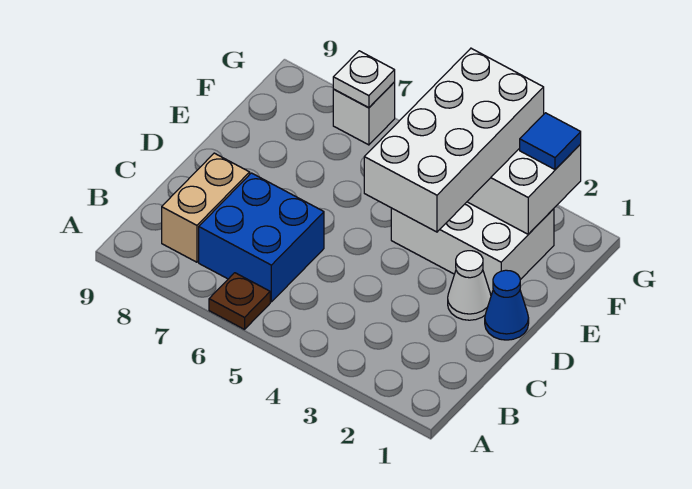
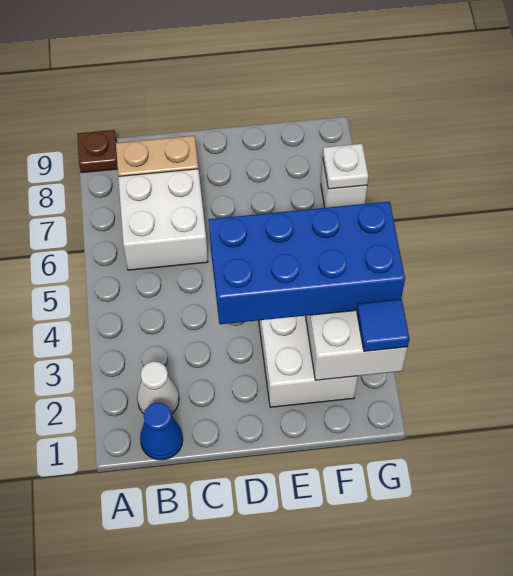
brown plate A6 level 1 -> brown plate A9 level 1
blue brick B6:C7 level 1 -> white brick B6:C7 level 1
blue cone D1 level 1 -> blue cone B1 level 1
white cone D2 level 1 -> white cone B2 level 1
white brick D3:G4 level 3 -> blue brick D3:G4 level 3

